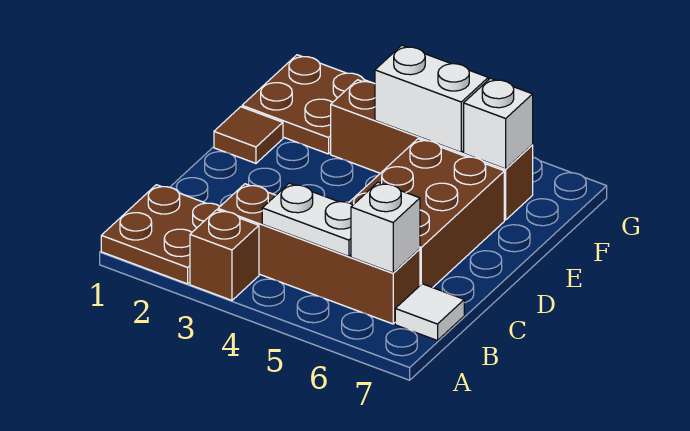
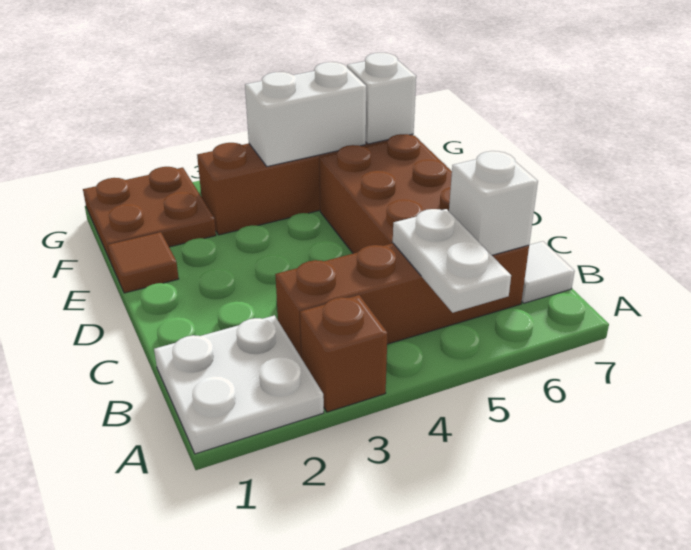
brown plate A1:B2 level 1 -> white plate A1:B2 level 1
white plate B4:B5 level 2 -> white plate A5:B5 level 2

